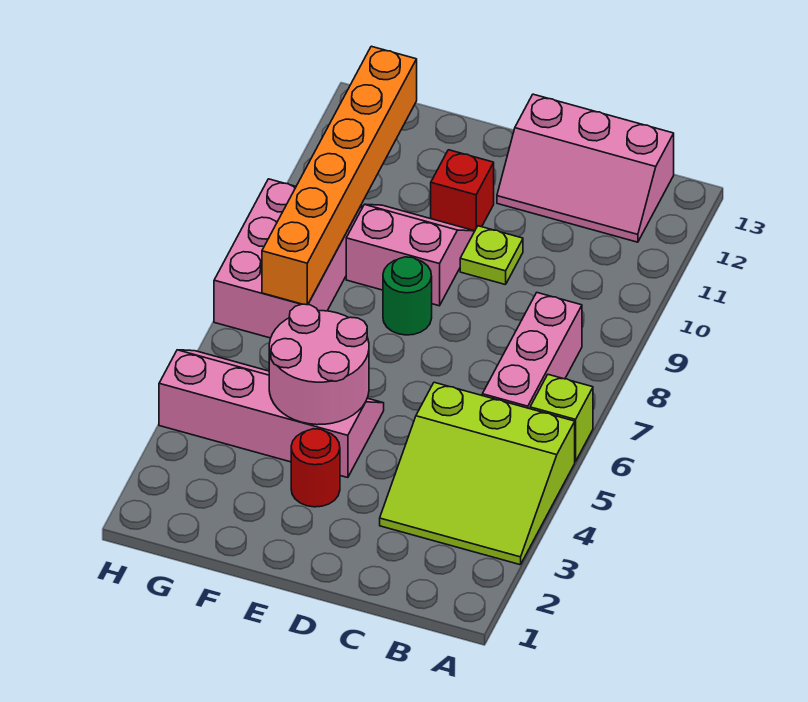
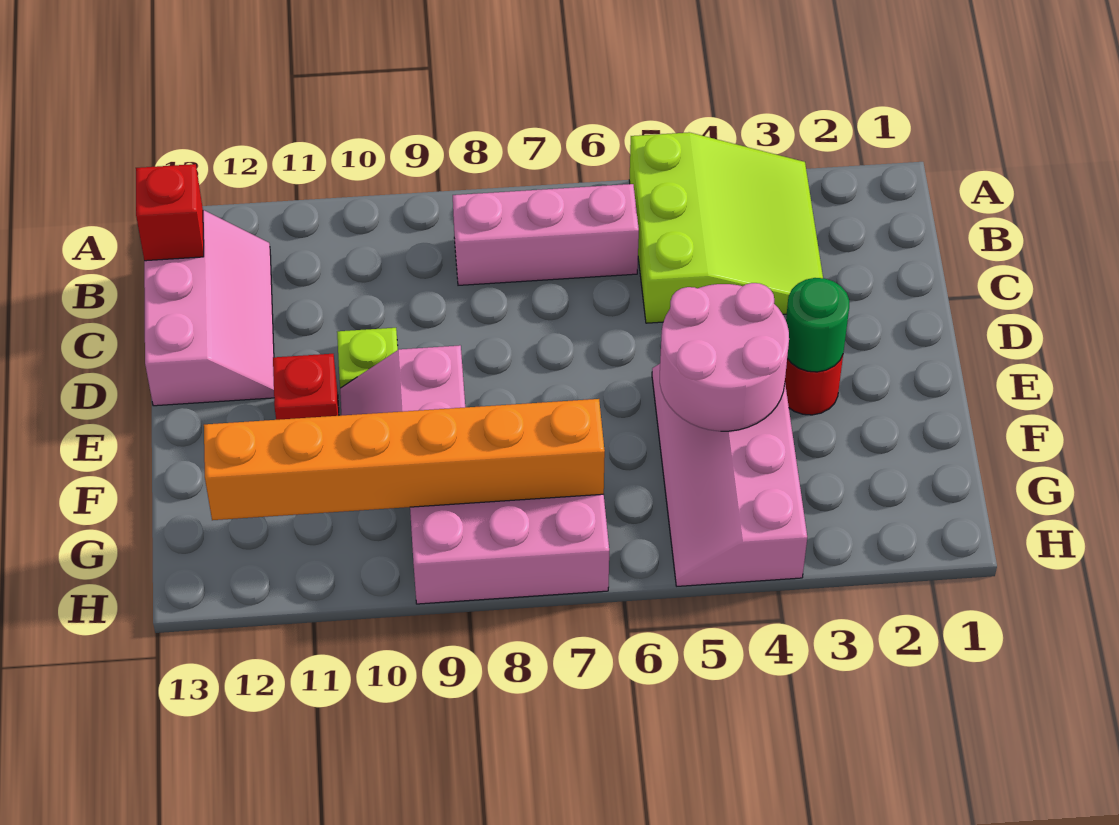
lime brick A6 level 1 -> none
none -> red brick B13 level 2
green round brick E8 level 1 -> green round brick E3 level 2

